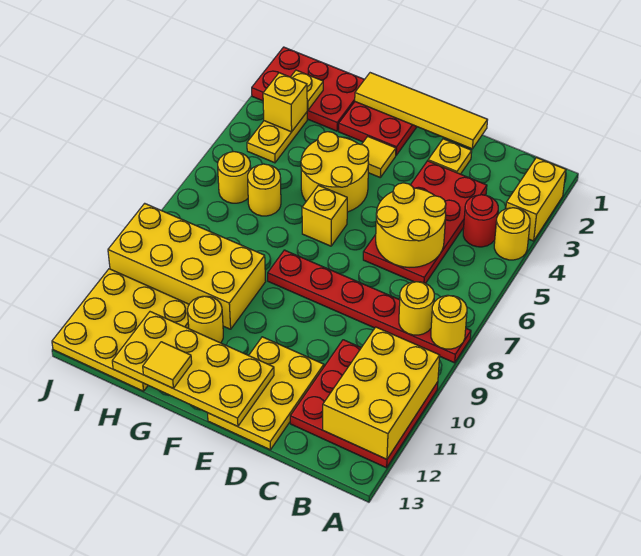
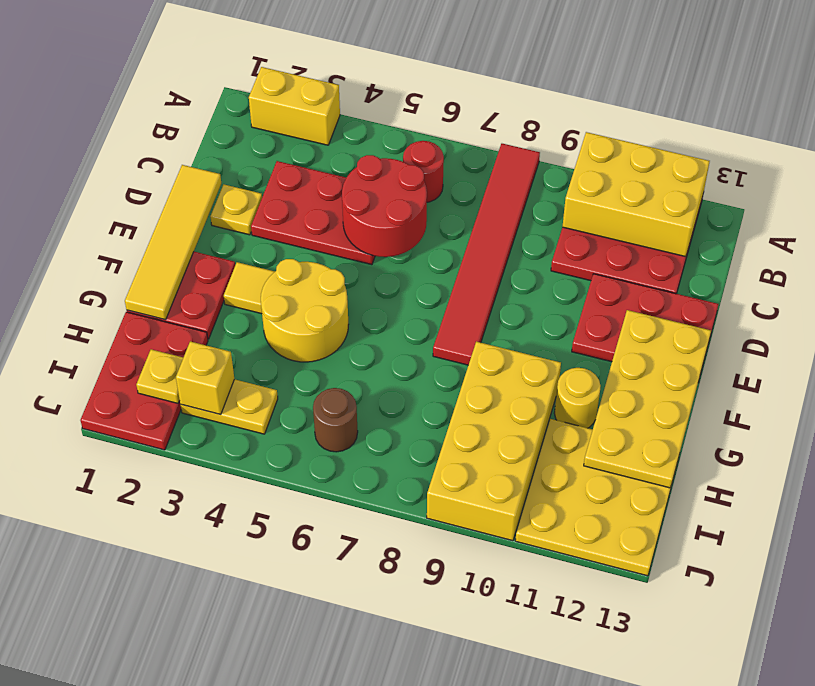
yellow round brick A4 level 1 -> none
red plate A8:F8 level 1 -> red tile A8:F8 level 1
yellow round brick A8 level 2 -> none
red round brick B4 level 1 -> red round brick B6 level 1
yellow round brick B8 level 2 -> none
red plate C3:D6 level 1 -> red plate C3:D5 level 1
yellow round brick C5:D6 level 2 -> red round brick C5:D6 level 2
yellow plate D11:E13 level 1 -> red plate D11:E13 level 1
yellow brick F6 level 1 -> none
yellow tile G13 level 3 -> none
yellow round brick H6 level 1 -> none
yellow round brick I6 level 1 -> brown round brick I6 level 1

